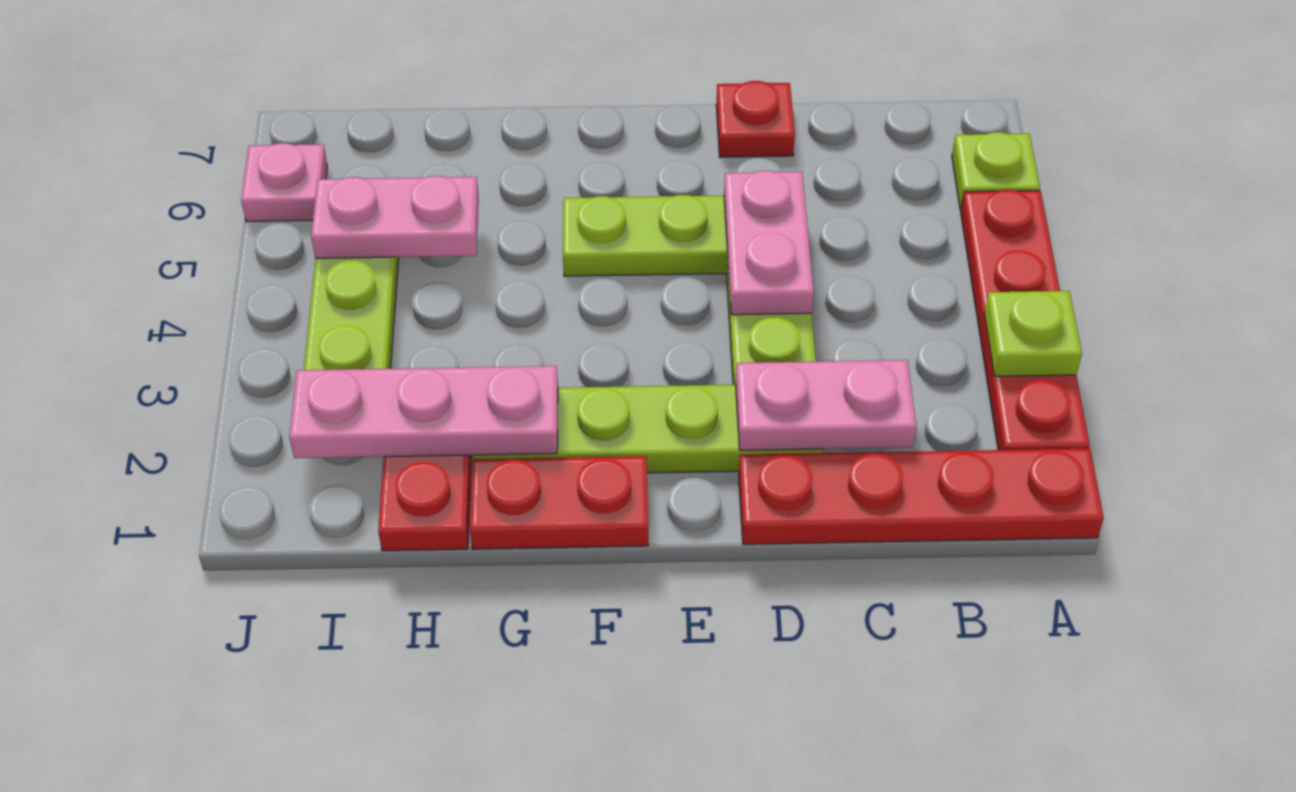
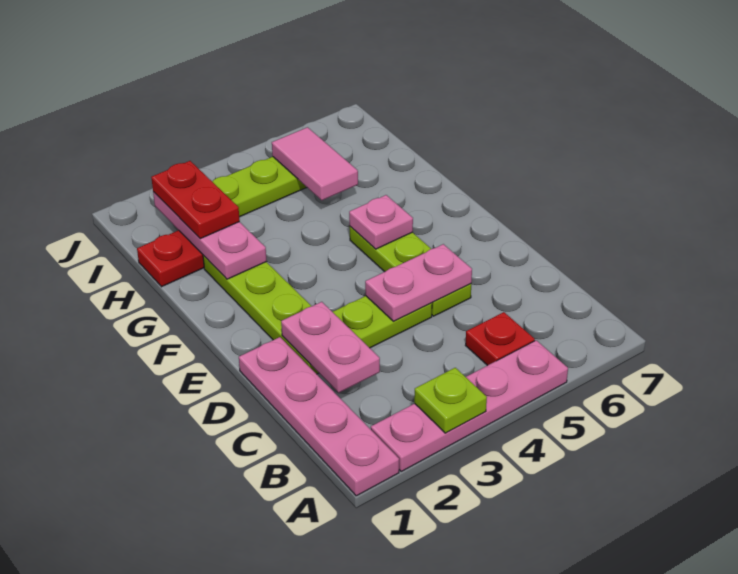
red plate A1:D1 level 1 -> pink plate A1:D1 level 1
red plate A2:A5 level 1 -> pink plate A2:A5 level 1
lime plate A6 level 1 -> none
red plate D7 level 1 -> red plate B5 level 1
red plate F1:G1 level 1 -> red plate H2:I2 level 3
pink plate H5:I5 level 2 -> pink tile H5:I5 level 2
pink plate J6 level 1 -> pink plate F5 level 2

